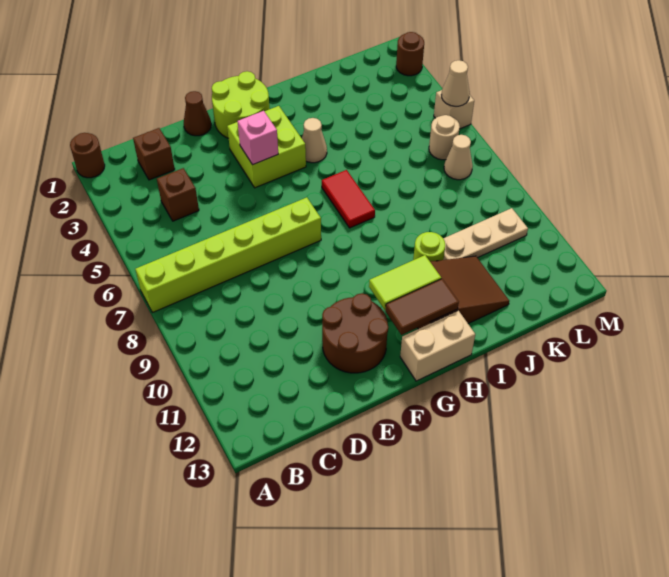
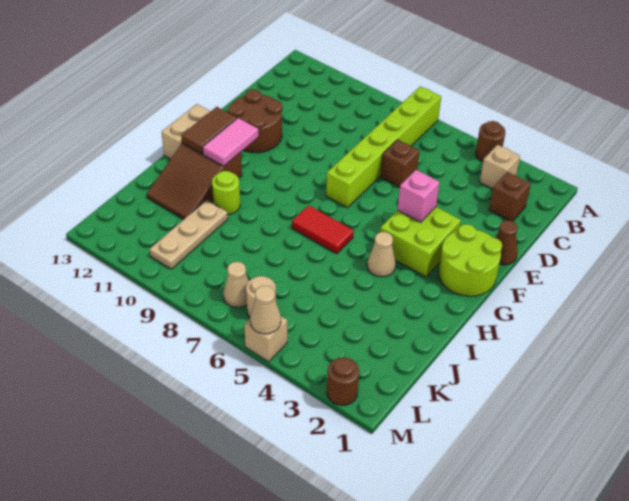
brown round brick A1 level 1 -> brown round brick A4 level 1
none -> tan brick B3 level 1
brown brick C4 level 1 -> brown brick D6 level 1
lime tile G11:H11 level 2 -> pink tile G11:H11 level 2

